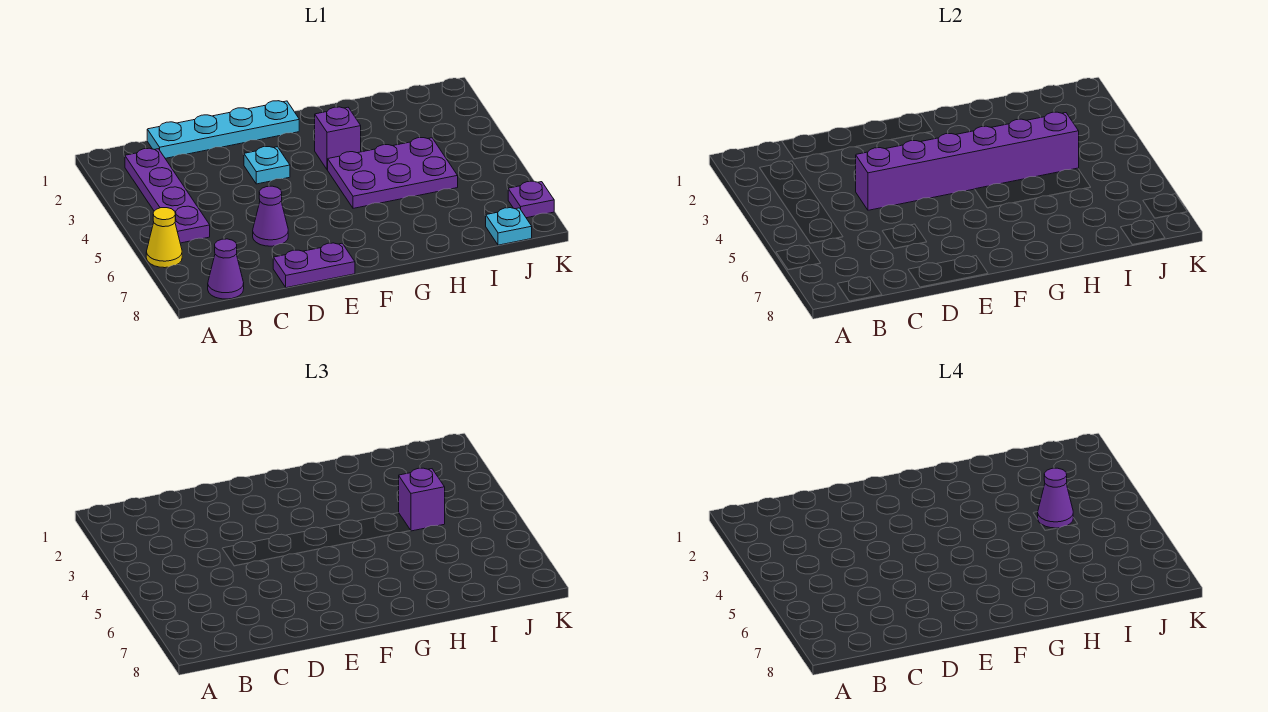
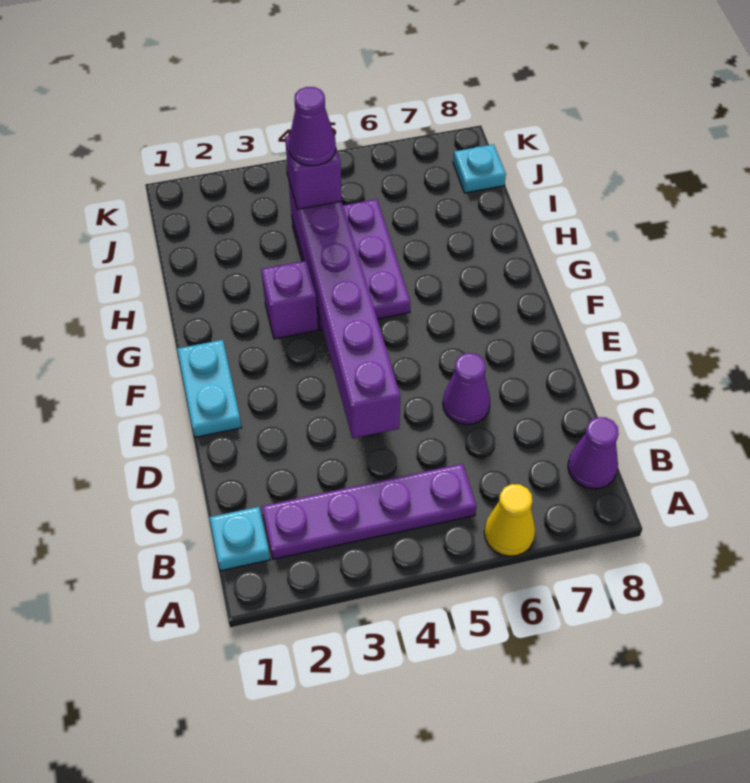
cyan plate C1:F1 level 1 -> cyan plate E1:F1 level 1
purple plate D8:E8 level 1 -> none
cyan plate E3 level 1 -> cyan plate B1 level 1
purple plate K7 level 1 -> none

